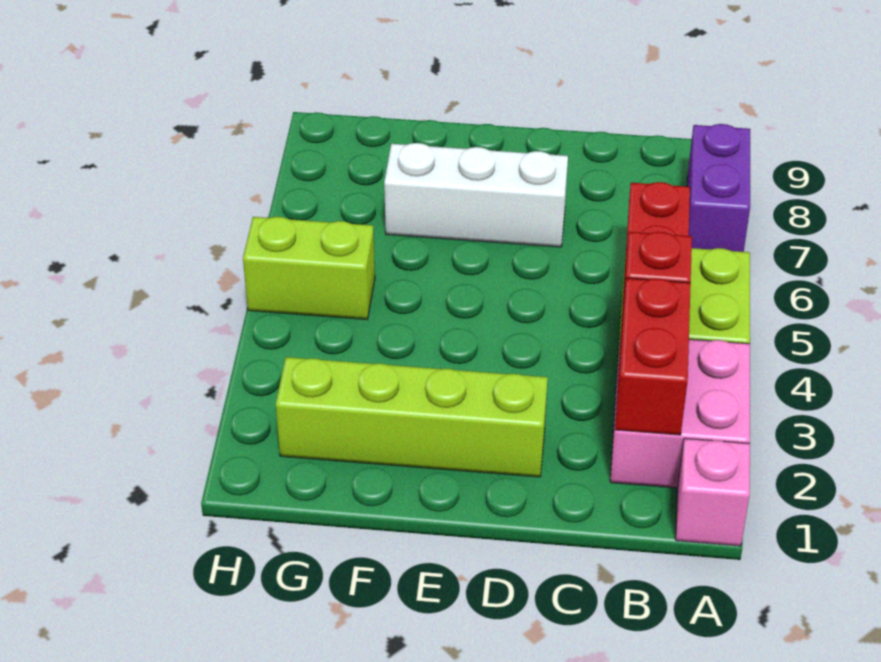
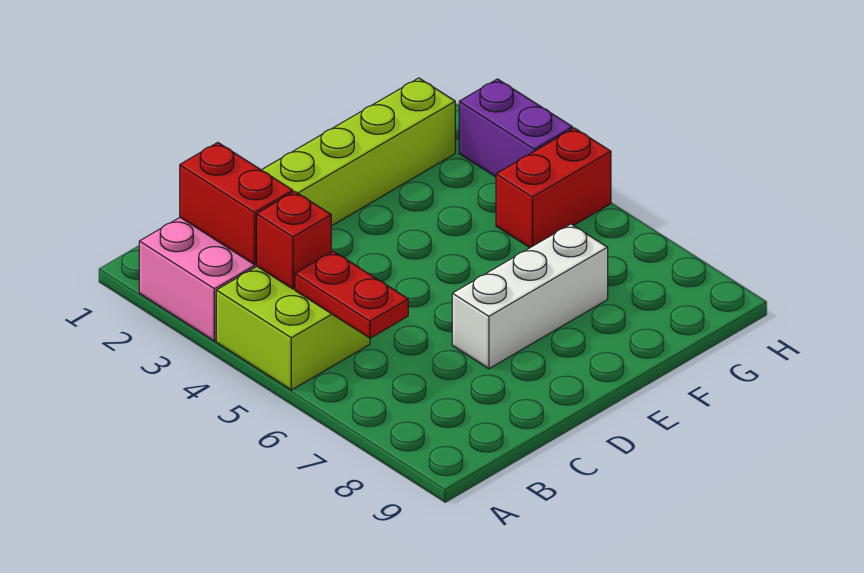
pink brick A1 level 1 -> none
purple brick A7:A8 level 1 -> purple brick H3:H4 level 1
lime brick G5:H5 level 1 -> red brick G5:H5 level 1

